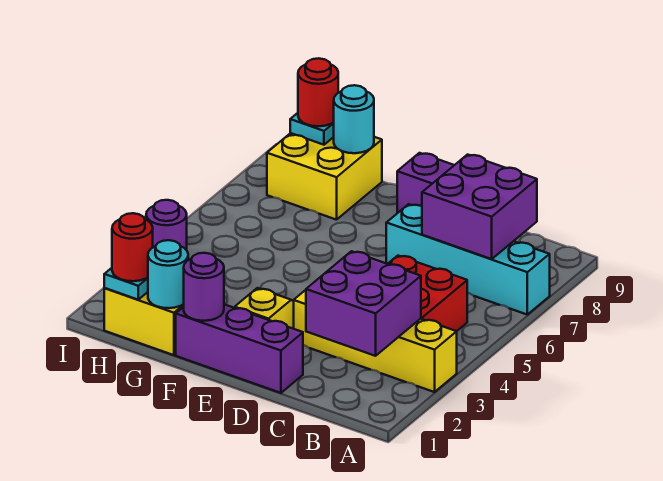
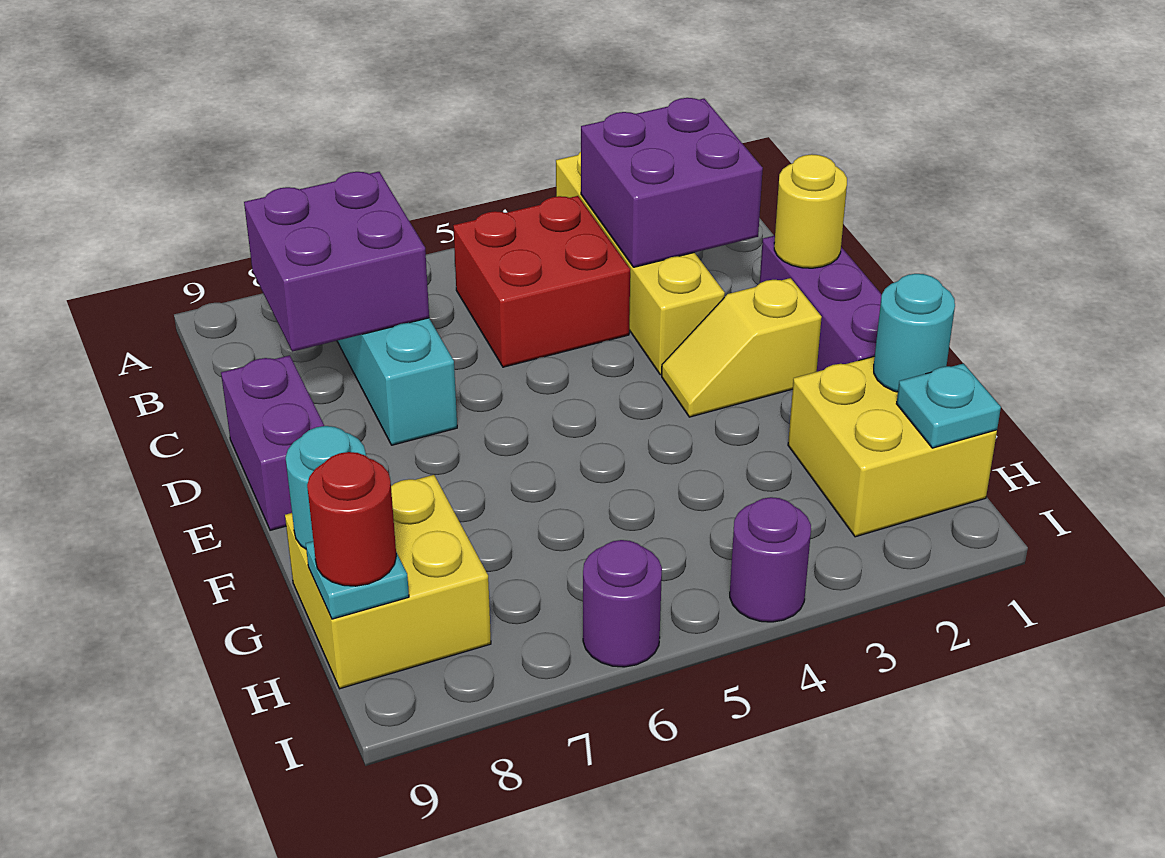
none -> yellow round brick D1 level 2
purple round brick F1 level 2 -> purple round brick I6 level 1
red round brick H1 level 3 -> none

